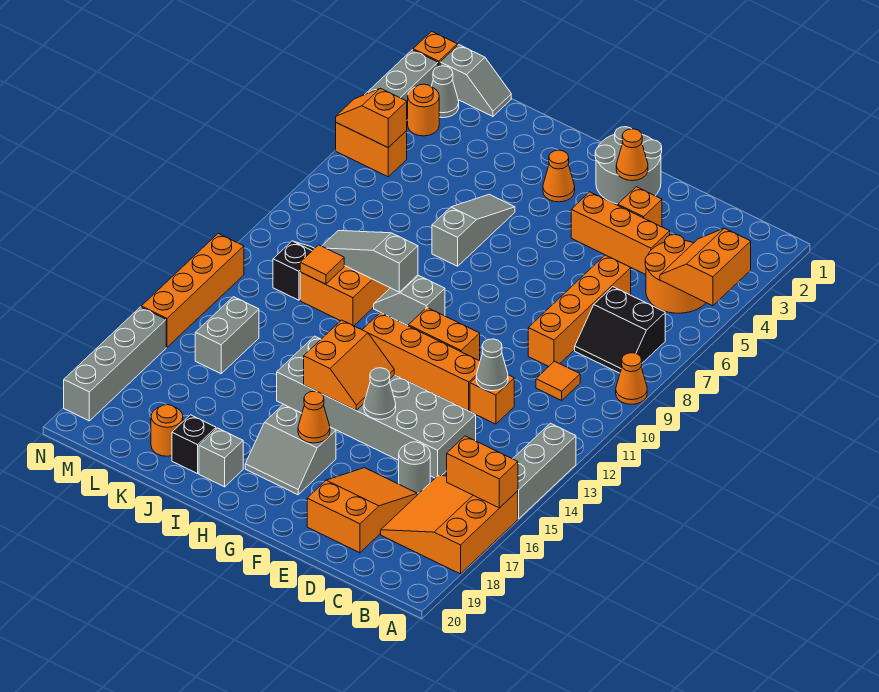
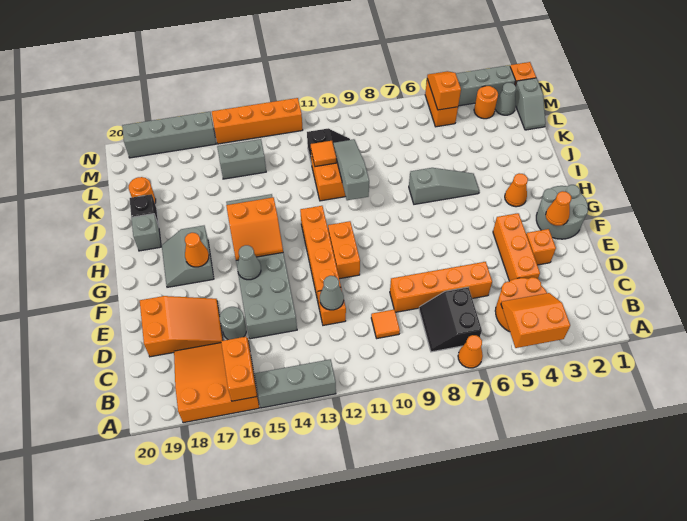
orange cone A9 level 1 -> orange cone A7 level 1
grey slope H10:I10 level 1 top H -> none

